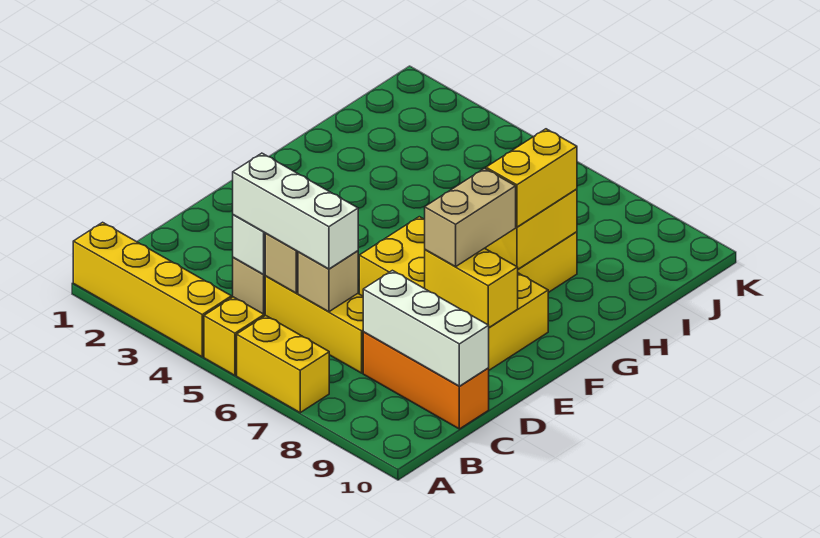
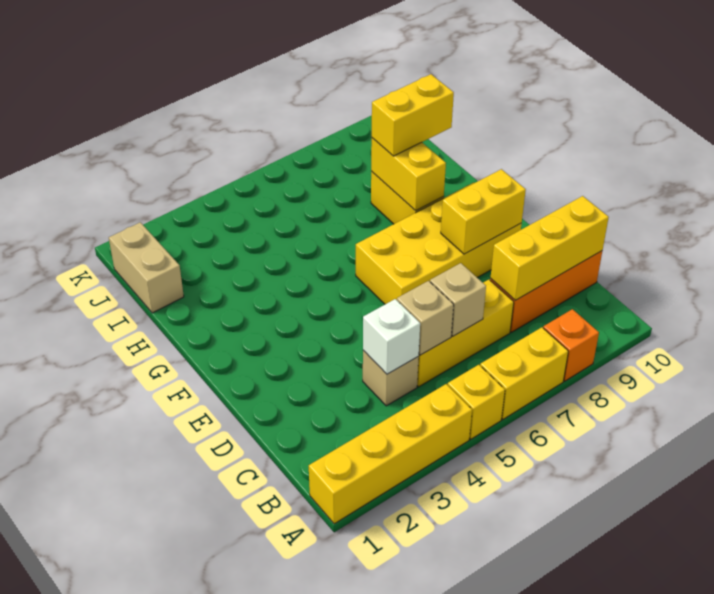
none -> orange brick A8 level 1
white brick C4:C6 level 3 -> none
white brick C8:C10 level 2 -> yellow brick C8:C10 level 2
tan brick E8:F8 level 3 -> tan brick I1:J1 level 1
yellow brick G8:H8 level 3 -> yellow brick H8:H9 level 3

